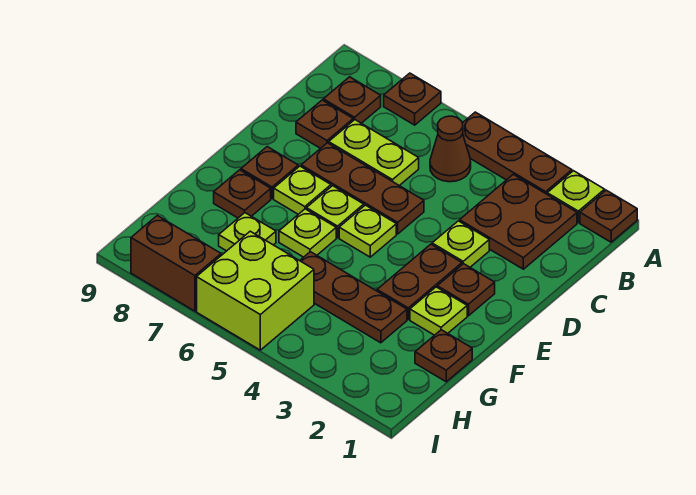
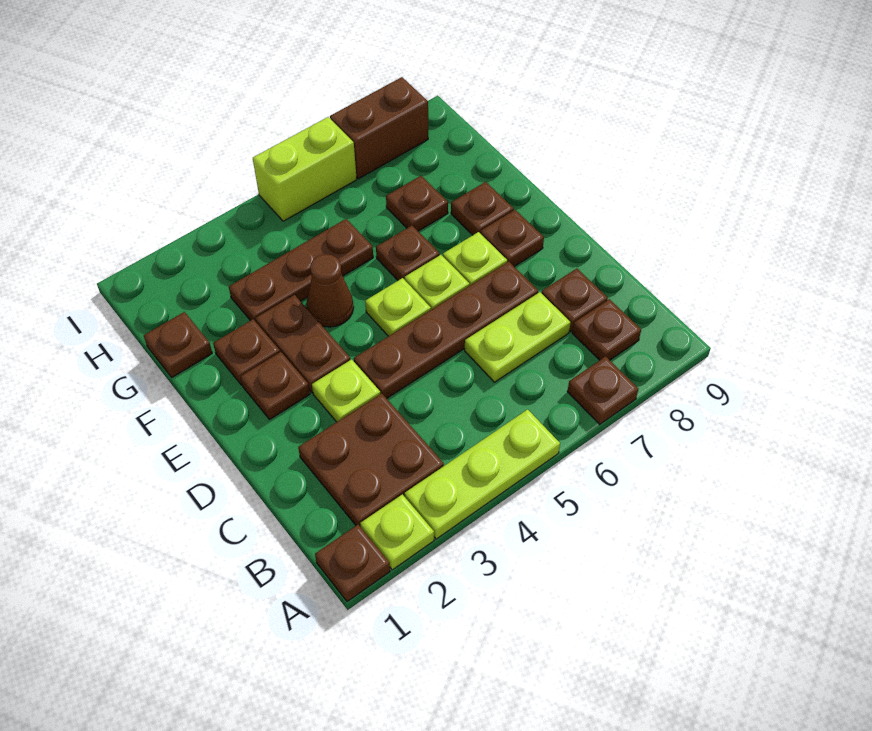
brown plate A3:A5 level 1 -> lime plate A3:A5 level 1
brown cone B5 level 1 -> brown cone F4 level 1
brown plate D5:D7 level 1 -> brown plate D4:D7 level 1
lime plate F2 level 1 -> brown plate F2 level 1
lime plate F6 level 1 -> brown plate F6 level 1
lime plate G7 level 1 -> brown plate G7 level 1
lime brick H5:I6 level 1 -> lime brick I5:I6 level 1

